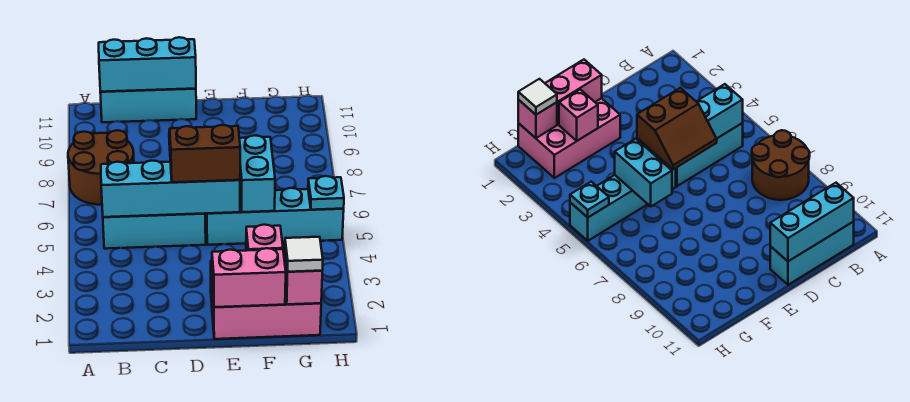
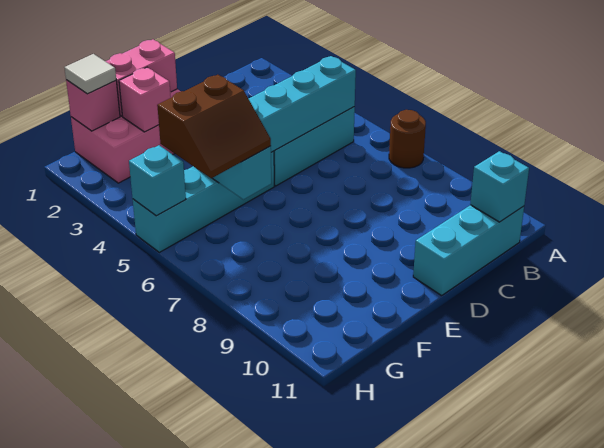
brown round brick A7:B8 level 1 -> brown round brick A7 level 1
cyan brick B11:D11 level 2 -> cyan brick B11 level 2
brown slope D5:E6 level 3 top 5 -> brown slope F5:G6 level 3 top 5
cyan plate H5 level 2 -> cyan brick H5 level 2

